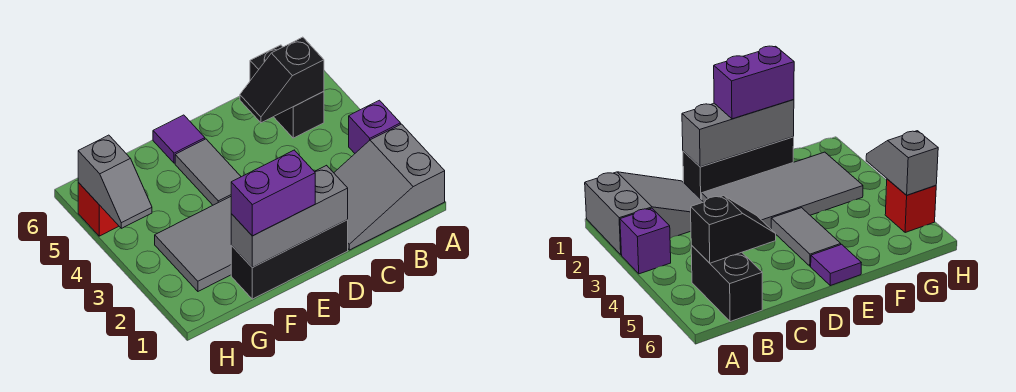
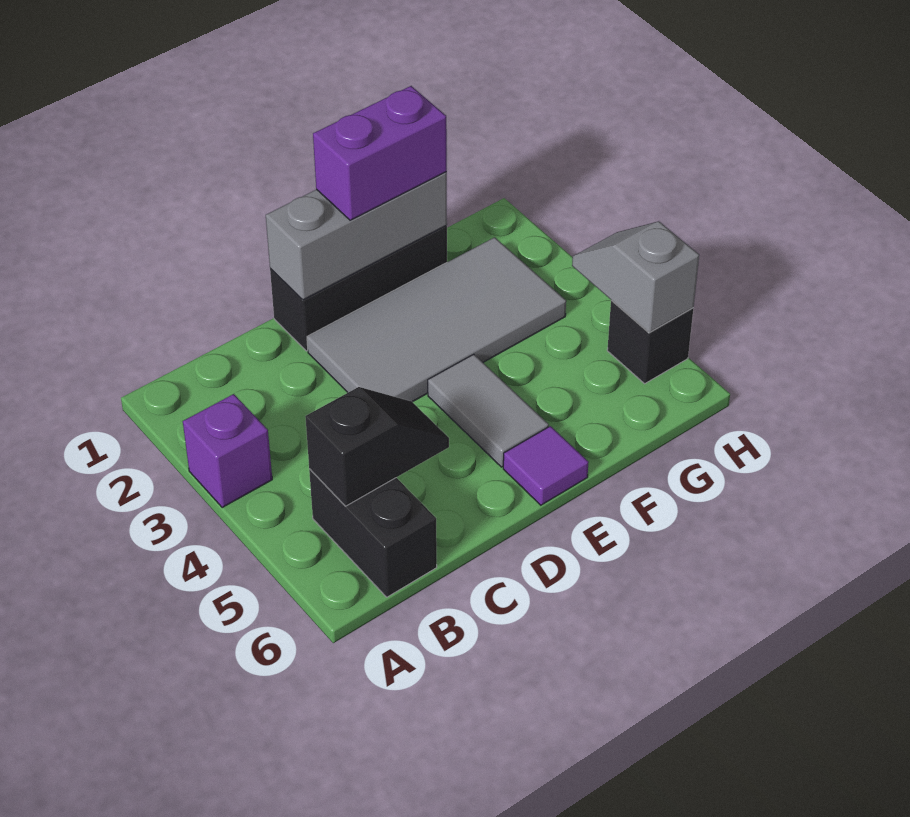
grey slope A1:C2 level 1 top A -> none
red brick H5 level 1 -> black brick H5 level 1

